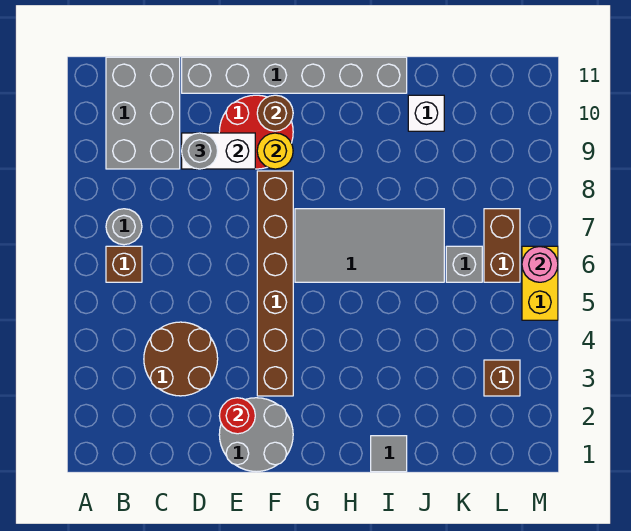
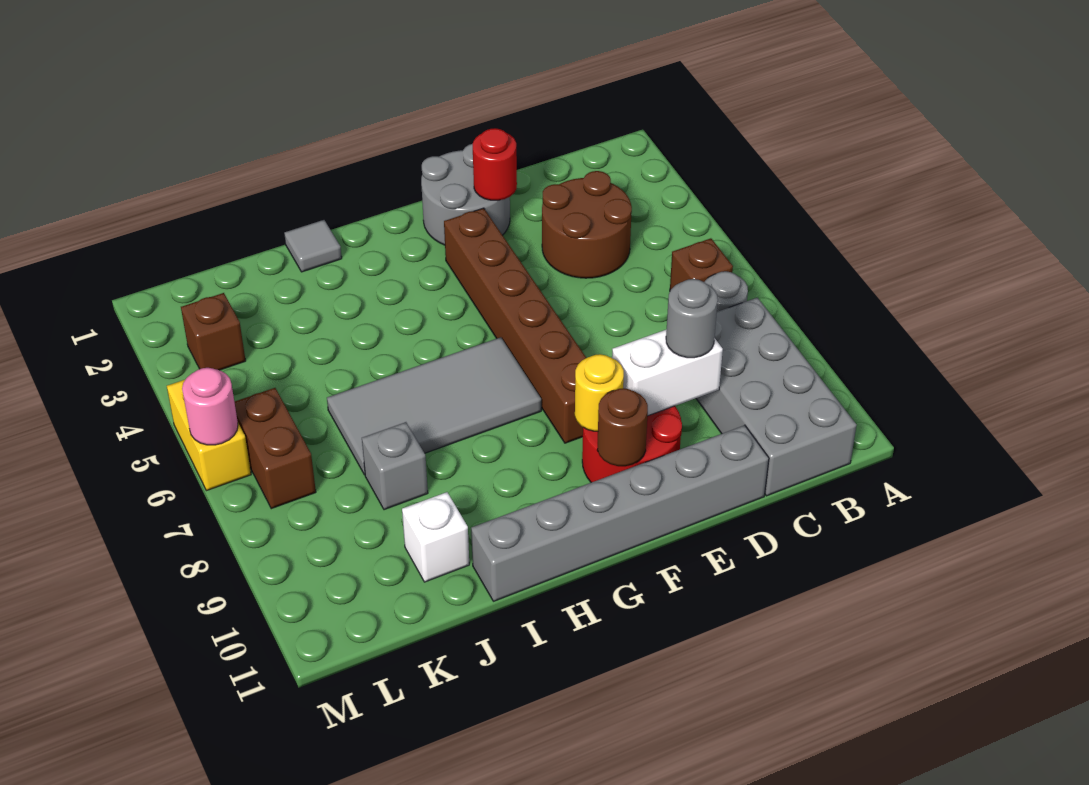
grey brick B9:C11 level 1 -> grey brick B8:C11 level 1
grey brick K6 level 1 -> grey brick J8 level 1

